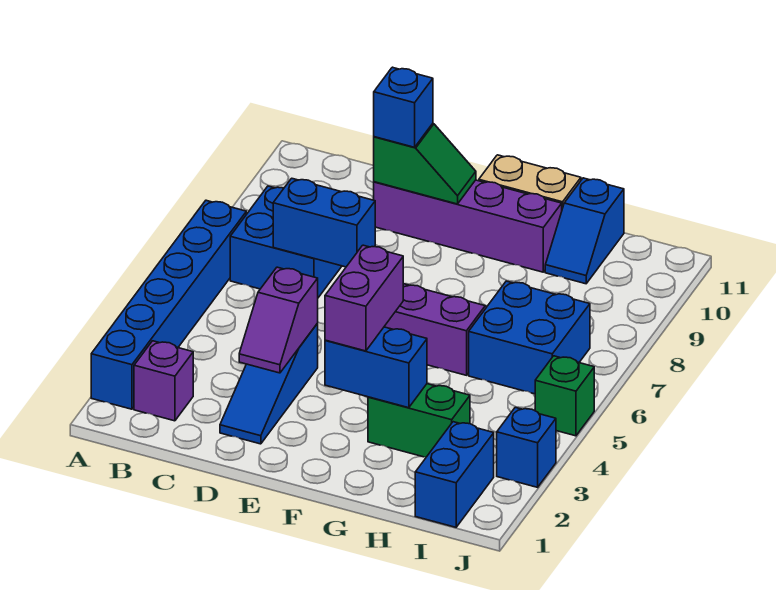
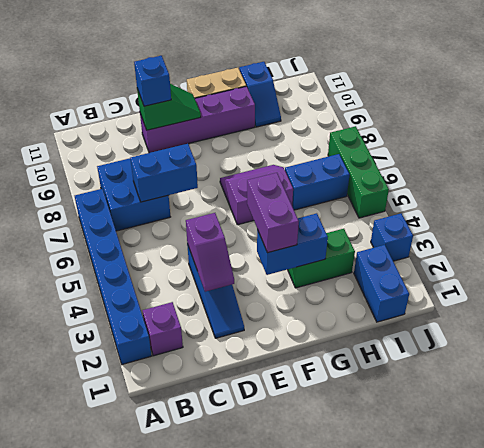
blue brick H6:I7 level 1 -> blue brick H6:I6 level 1
green brick J5 level 1 -> green brick J5:J7 level 1

